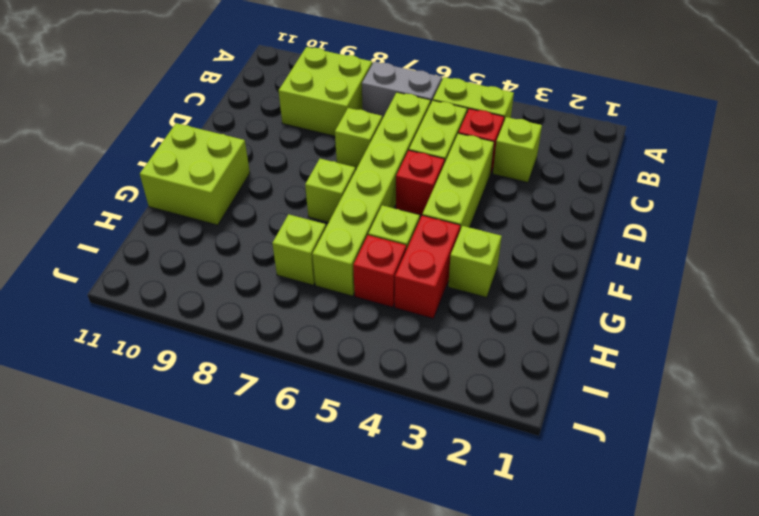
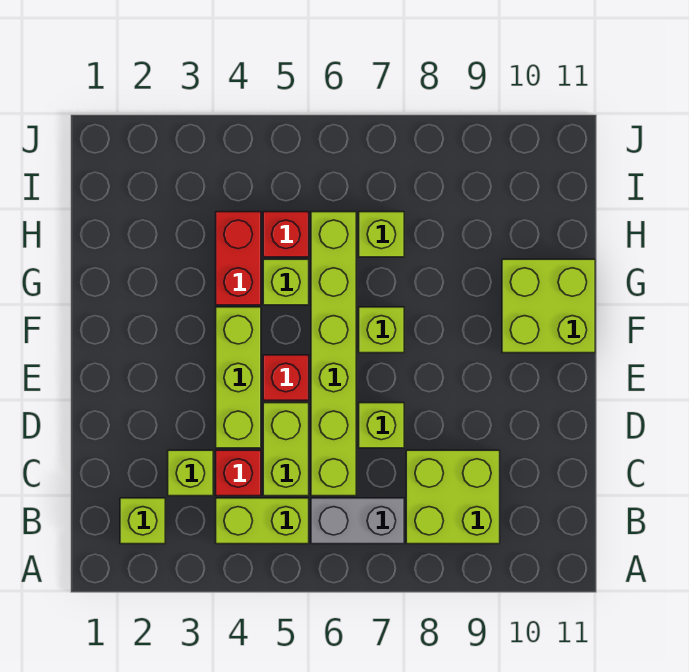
lime brick G3 level 1 -> lime brick B2 level 1

